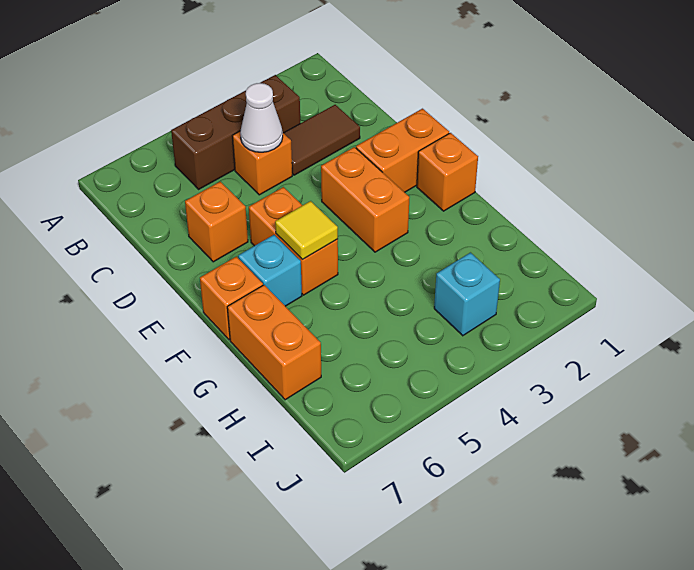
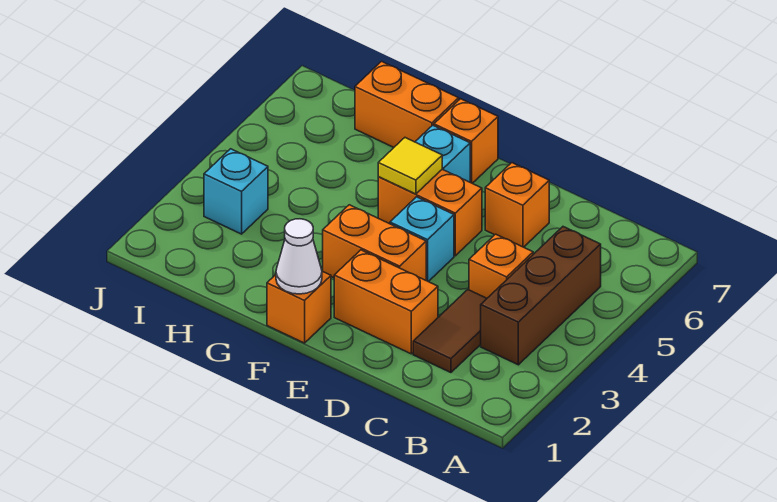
white cone C4 level 2 -> white cone F1 level 2
orange brick E1:E2 level 1 -> orange brick D2:E2 level 1
none -> cyan brick E4 level 1

